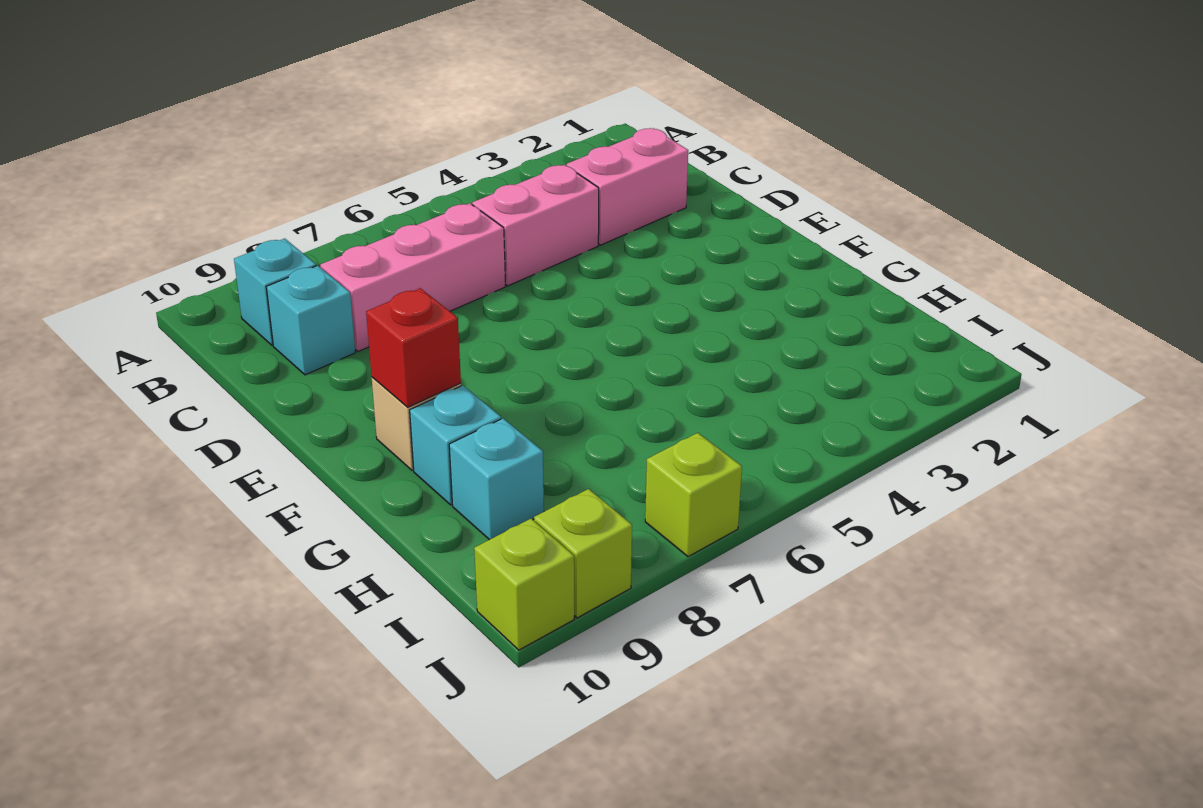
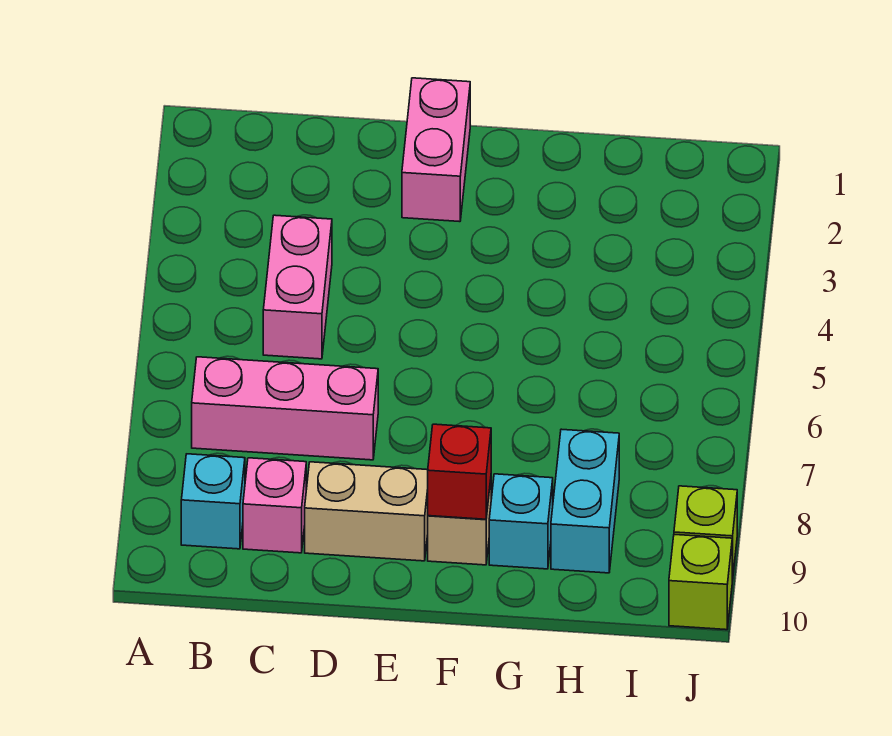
pink brick C2:C3 level 1 -> pink brick E1:E2 level 1
pink brick C6:C8 level 1 -> pink brick B7:D7 level 1
cyan brick C9 level 1 -> pink brick C9 level 1
none -> tan brick D9:E9 level 1
cyan brick H9 level 1 -> cyan brick H8:H9 level 1
lime brick J7 level 1 -> none

